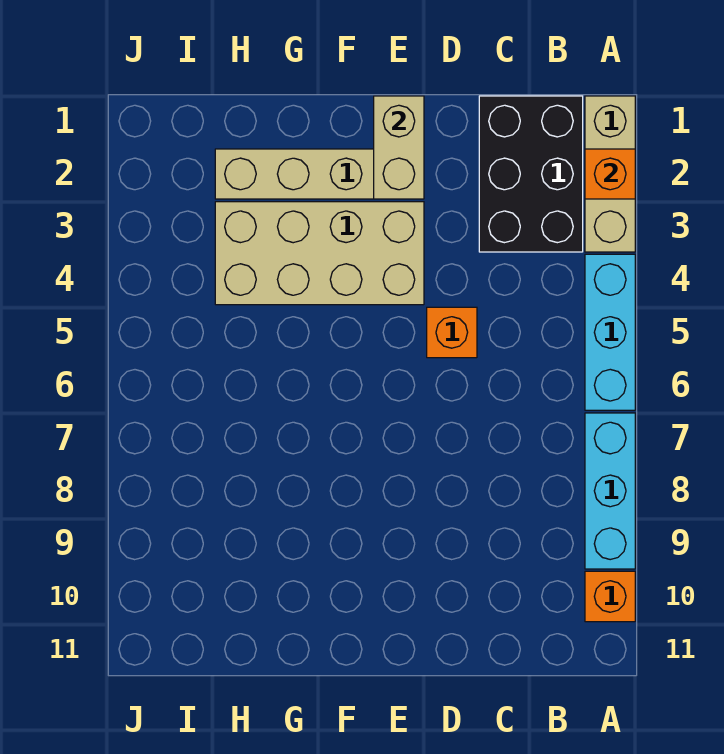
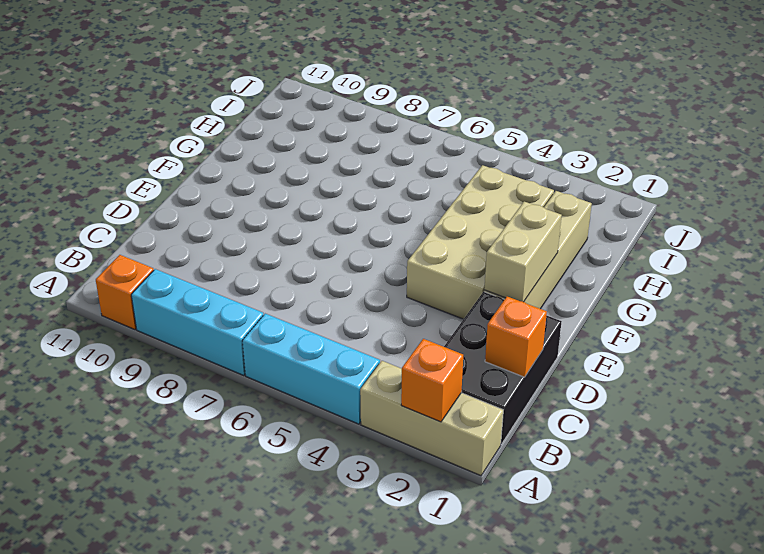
black brick B1:C3 level 1 -> black brick B1:D2 level 1
orange brick D5 level 1 -> orange brick C1 level 2
tan brick E1:E2 level 2 -> tan brick E2:F2 level 2

